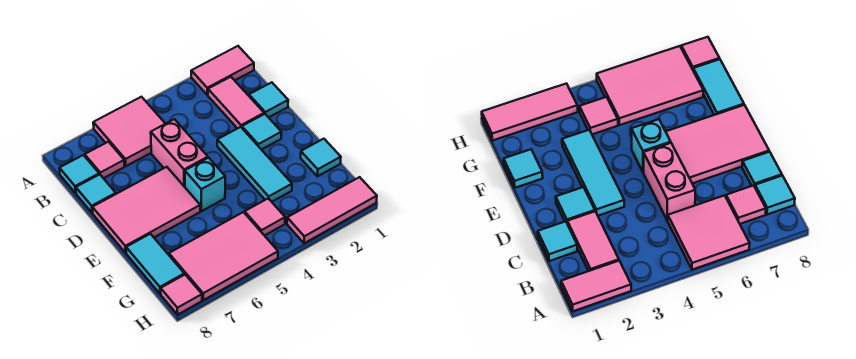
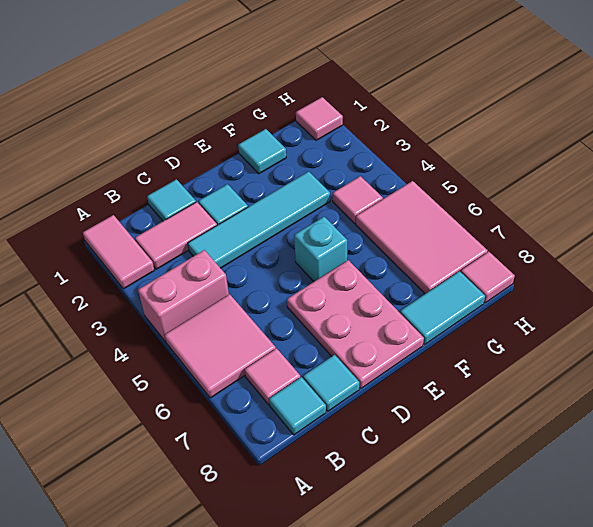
pink brick C5:D5 level 1 -> pink brick A4:B4 level 1
cyan tile D3:F3 level 1 -> cyan tile C3:F3 level 1
pink tile D6:E8 level 1 -> pink plate D6:E8 level 1
pink tile H1:H3 level 1 -> pink tile H1 level 1

